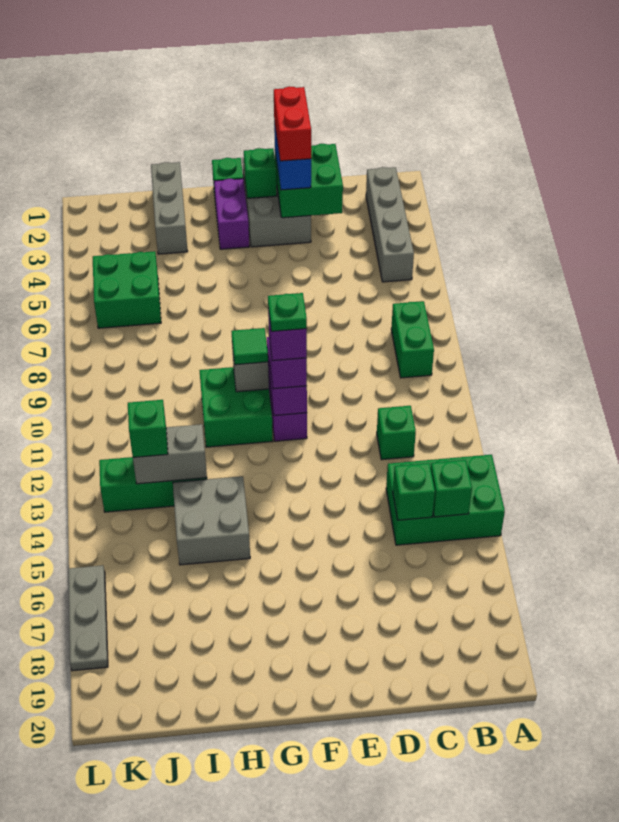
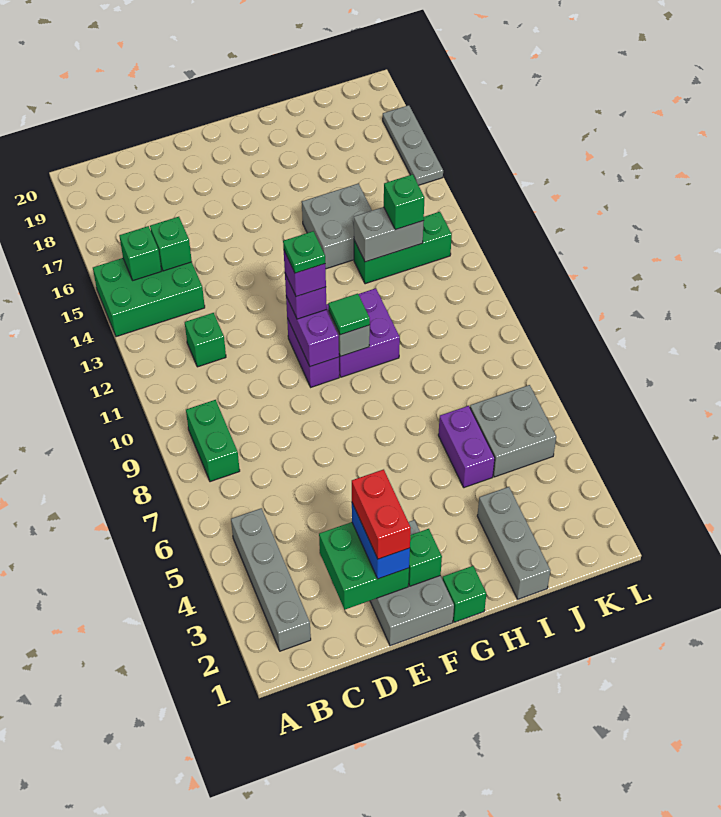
purple brick G2:G3 level 1 -> purple brick I5:I6 level 1
green brick G10:H11 level 1 -> purple brick G10:H11 level 1
green brick J5:K6 level 1 -> grey brick J5:K6 level 1

